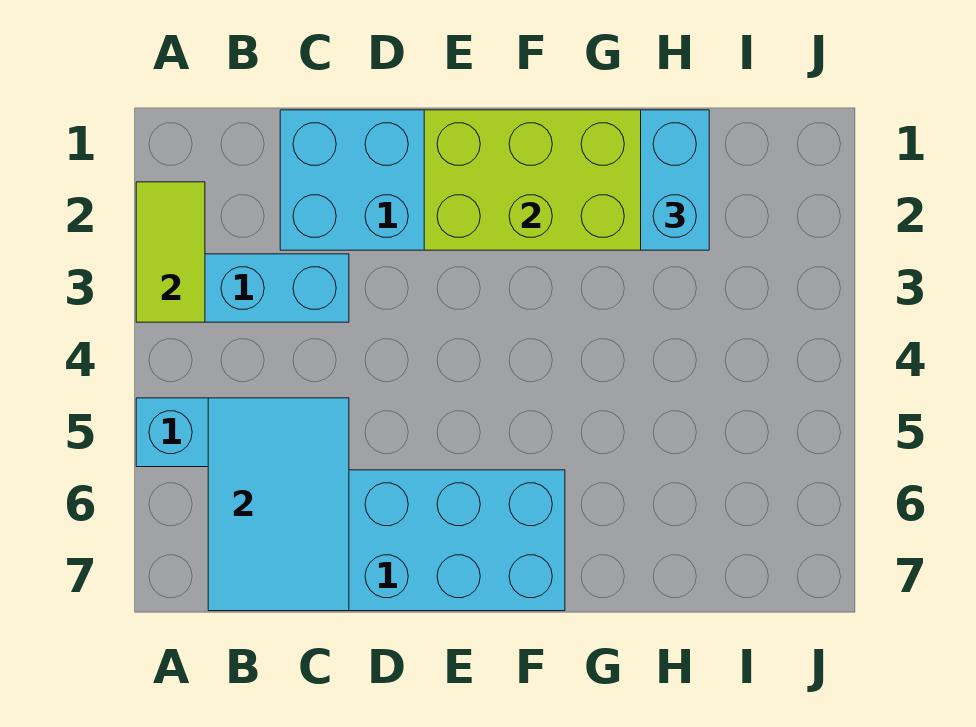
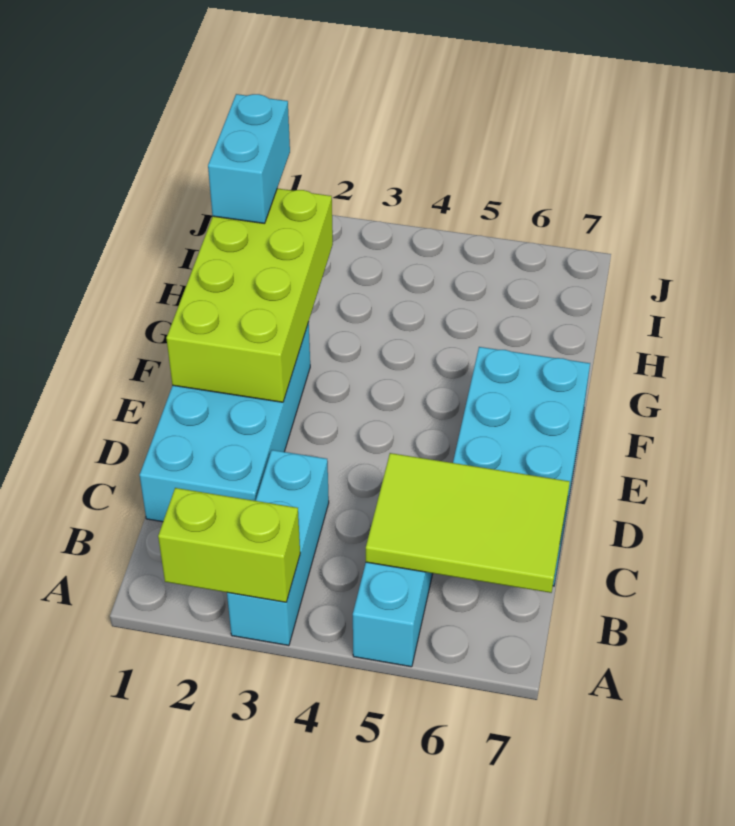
lime tile A2:A3 level 2 -> lime brick A2:A3 level 2
cyan tile B5:C7 level 2 -> lime tile B5:C7 level 2
cyan brick H1:H2 level 3 -> cyan brick H1:I1 level 3

